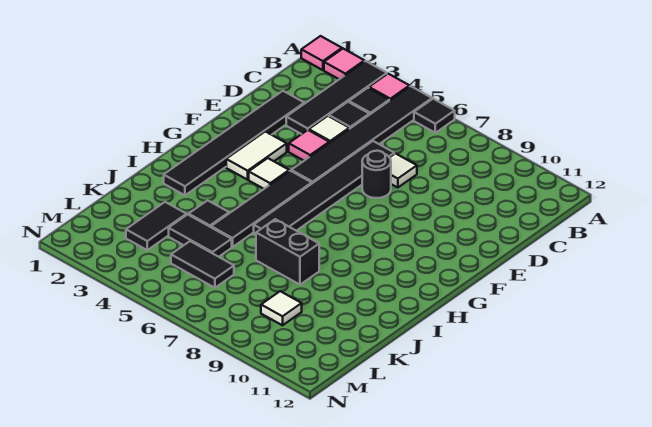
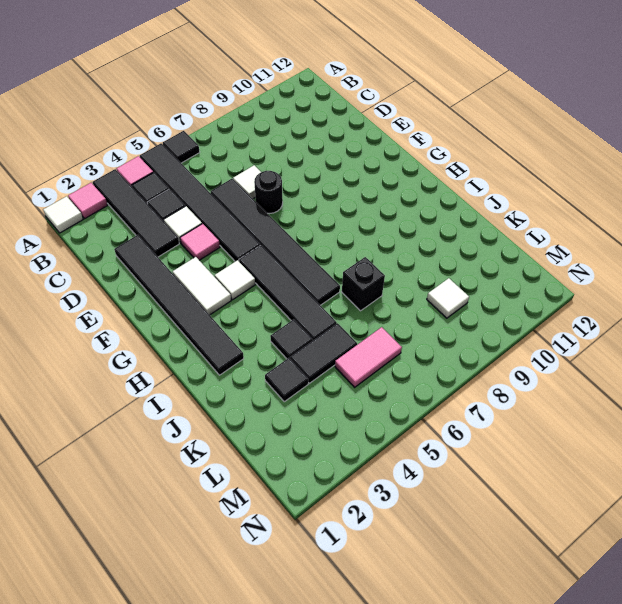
pink tile A1 level 1 -> white tile A1 level 1
black brick J7:J8 level 1 -> black brick J7 level 1
black tile K3:L3 level 1 -> black tile K3 level 1
black tile L5:L6 level 1 -> pink tile L5:L6 level 1

